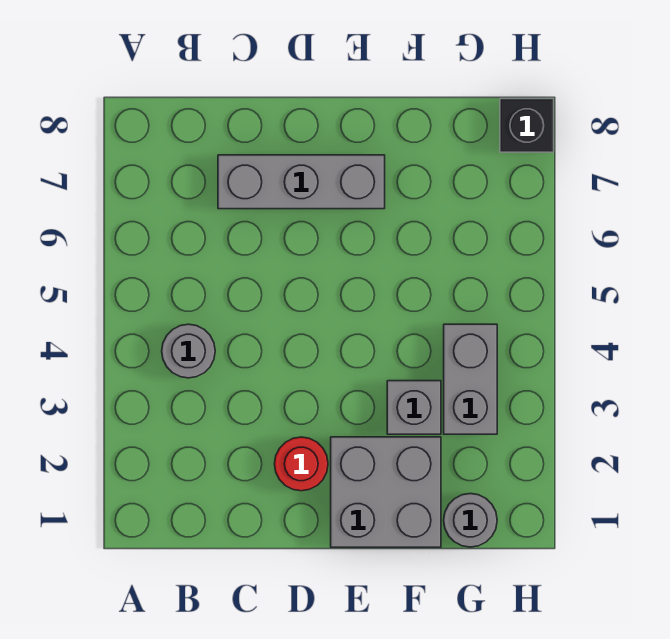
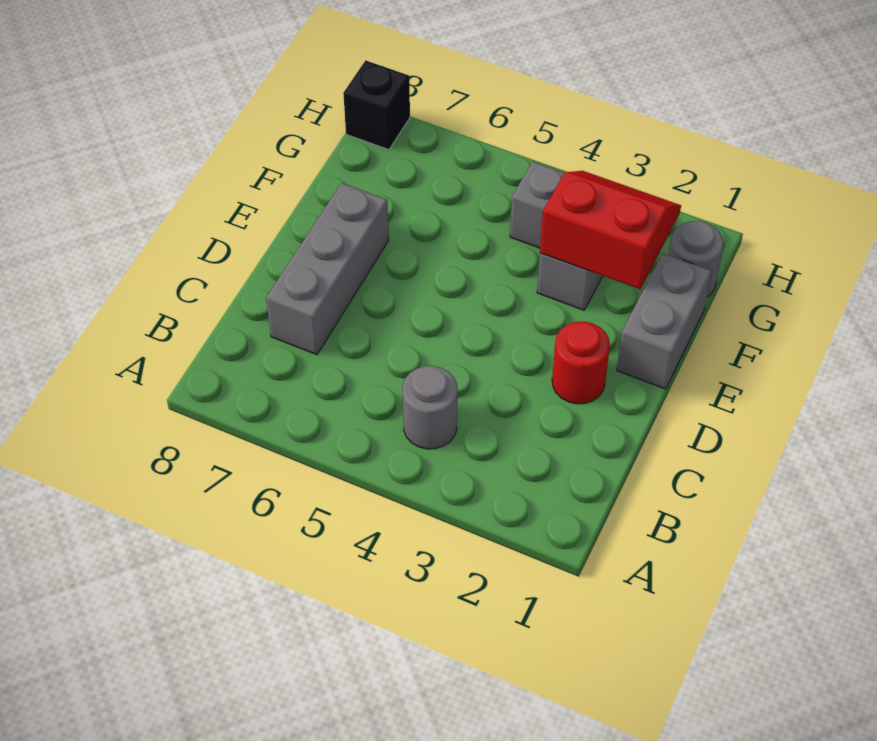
grey brick E1:F2 level 1 -> grey brick E1:F1 level 1
none -> red slope F2:G3 level 2 top F

